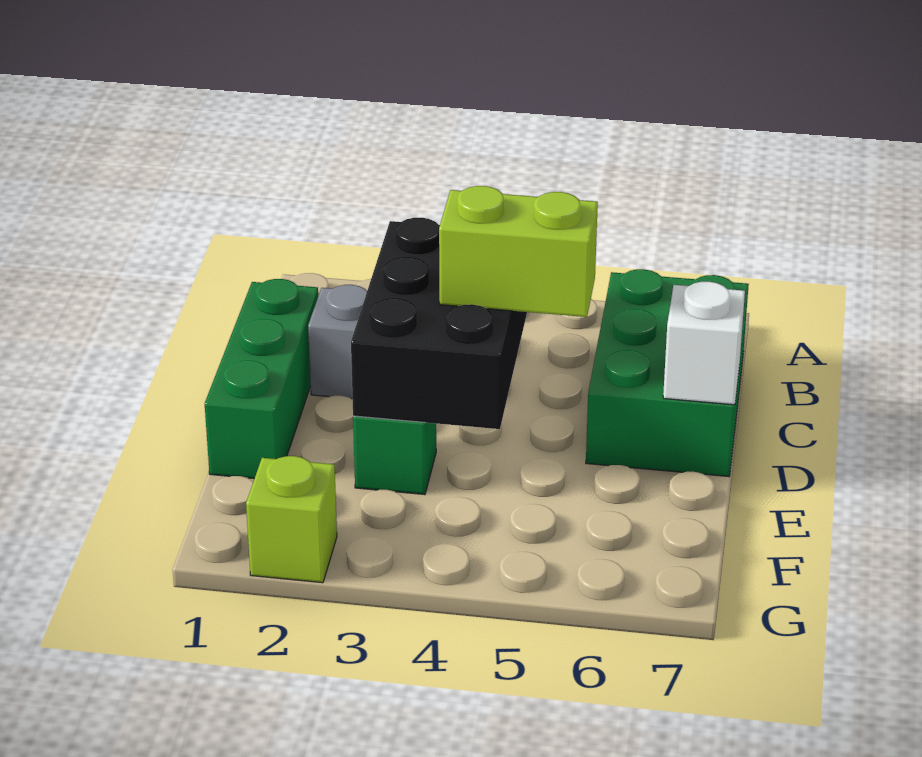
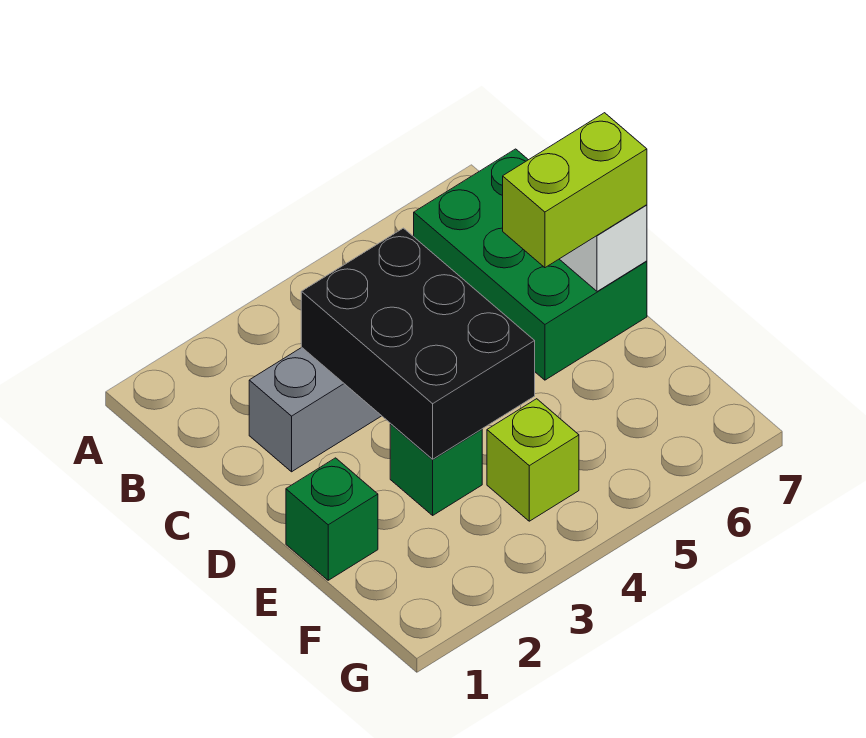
green brick C1:E1 level 1 -> green brick E1 level 1
lime brick D4:D5 level 3 -> lime brick D6:D7 level 3
lime brick G2 level 1 -> lime brick F4 level 1

